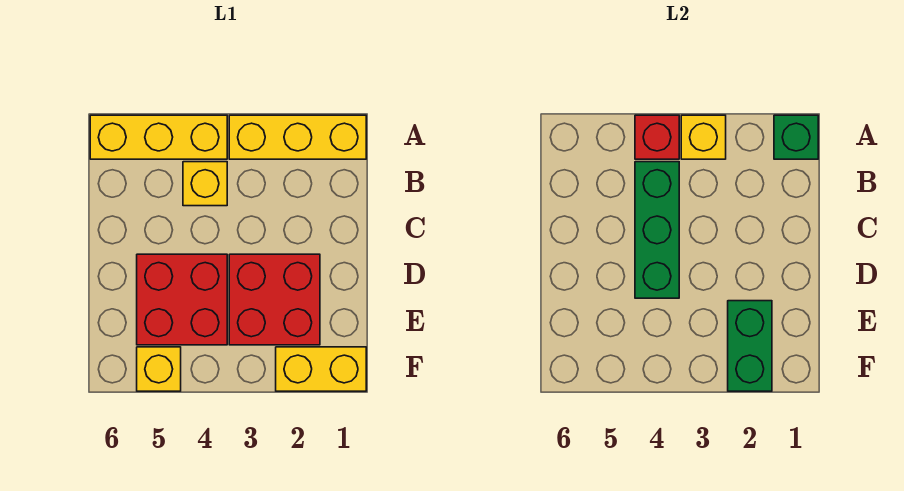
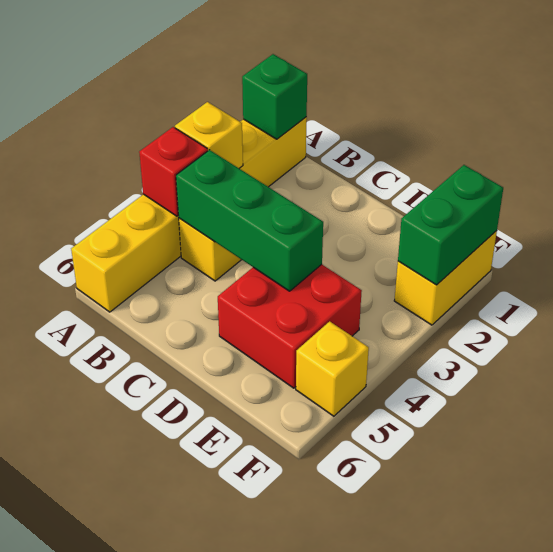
red brick D2:E3 level 1 -> none
green brick E2:F2 level 2 -> green brick F1:F2 level 2

